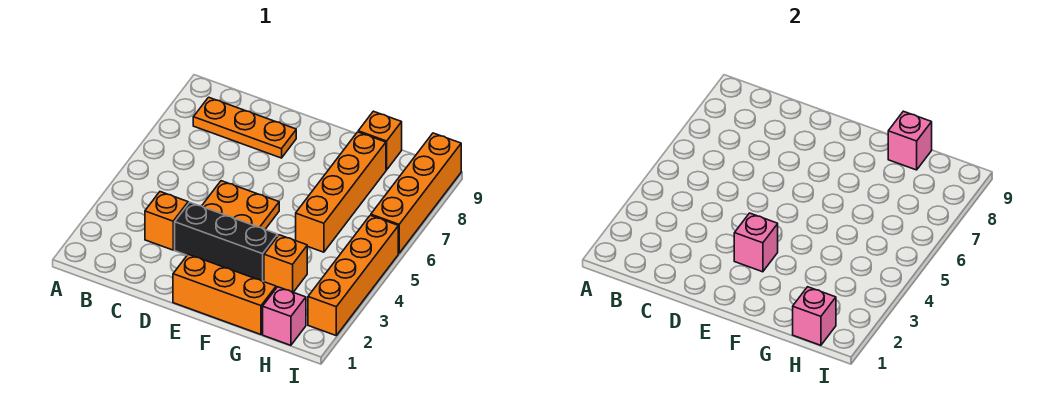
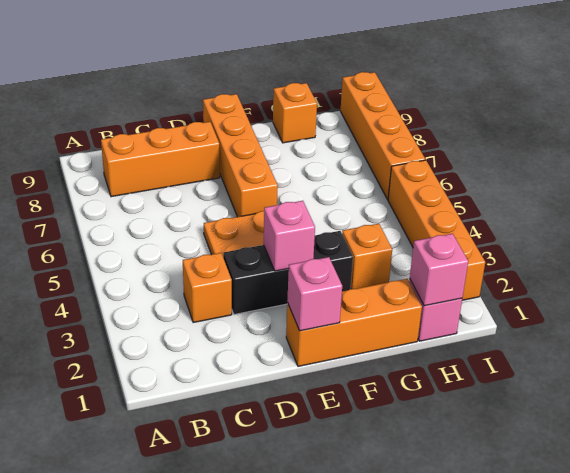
orange plate B8:D8 level 1 -> orange brick B8:D8 level 1
orange brick G5:G8 level 1 -> orange brick E6:E9 level 1
pink brick G9 level 2 -> pink brick E1 level 2

